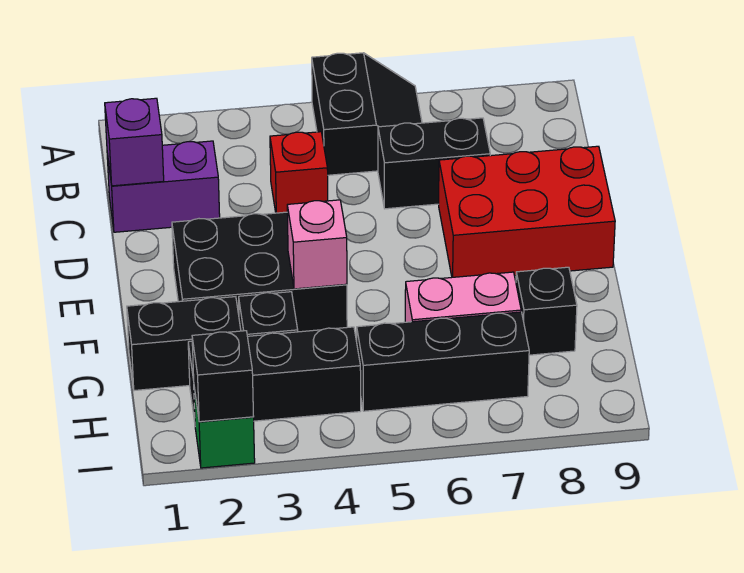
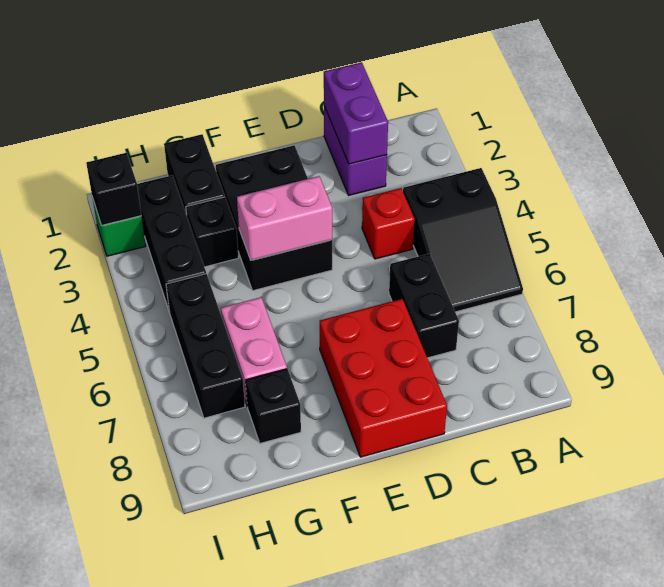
black slope A5:B6 level 1 top 5 -> black slope A4:B6 level 1 top 4
purple brick C1 level 2 -> purple brick C1:C2 level 2
pink brick F4 level 2 -> pink brick E4:F4 level 2

